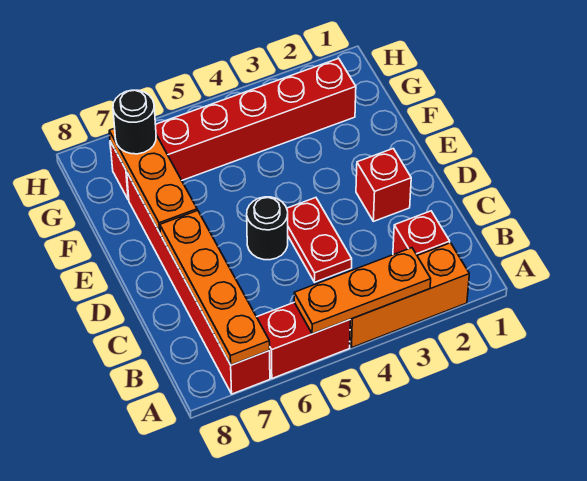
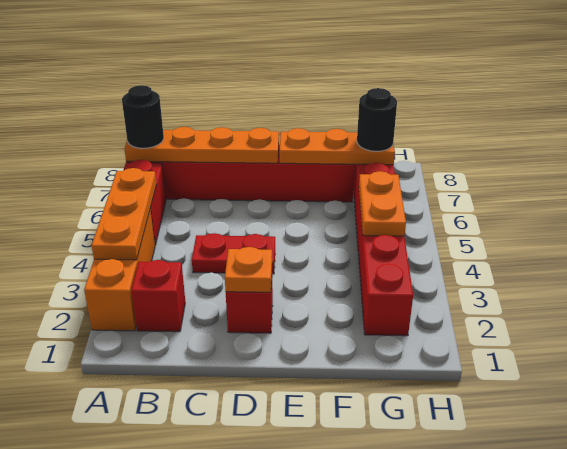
none -> orange plate D2 level 2
black round brick D5 level 1 -> black round brick A7 level 3
none -> orange plate G4:G5 level 2

